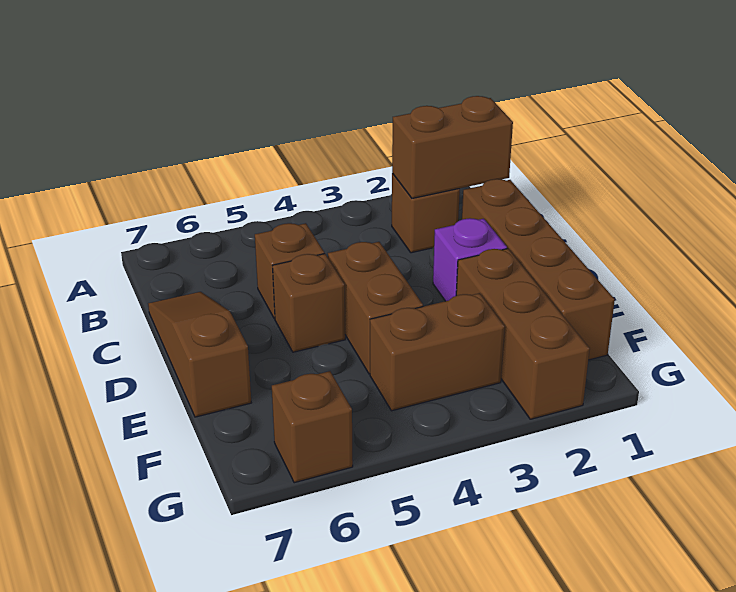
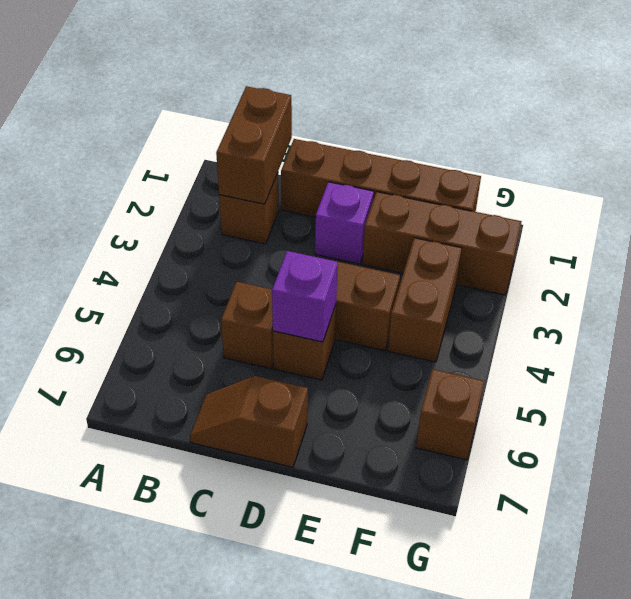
brown slope C7:E7 level 1 top E -> brown slope C7:D7 level 1 top D
none -> purple brick D5 level 2

